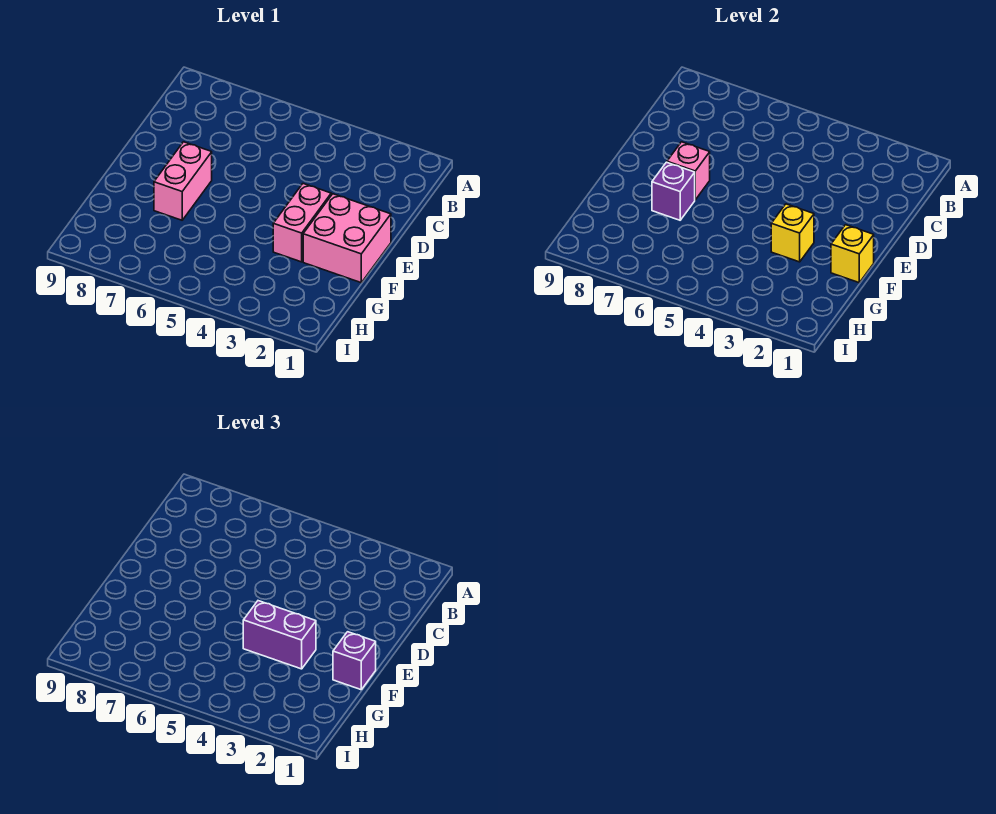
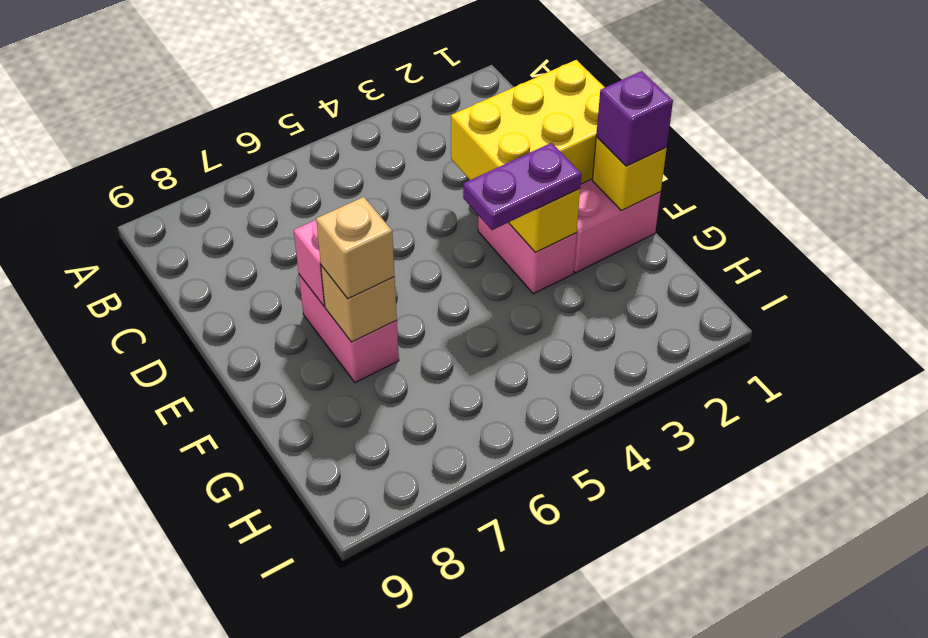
none -> yellow brick D1:E3 level 2
purple brick F3:F4 level 3 -> purple plate F3:F4 level 3
purple brick F7 level 2 -> tan brick F7 level 2
none -> tan brick F7 level 3

